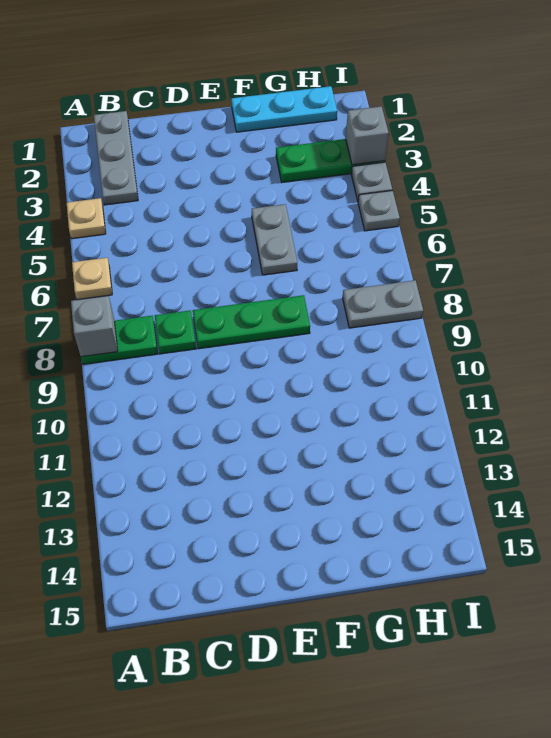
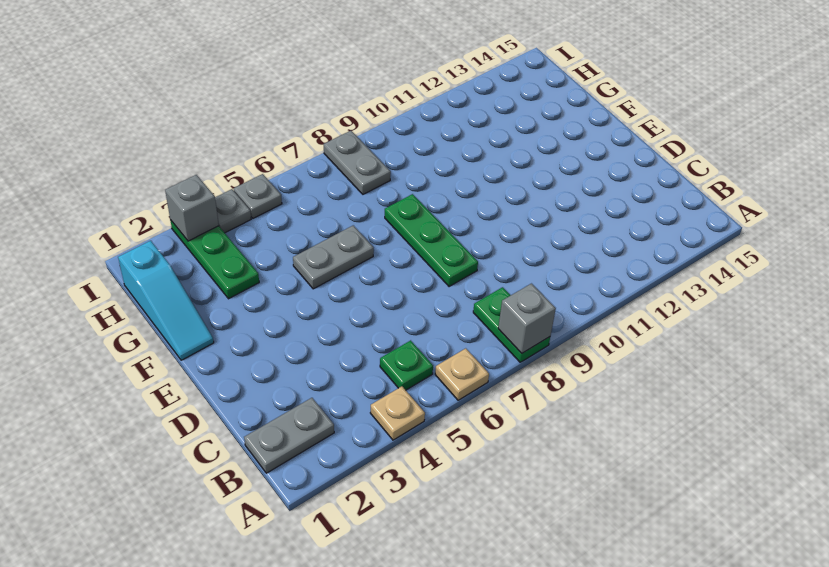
grey plate B1:B3 level 1 -> grey plate B1:B2 level 1
green plate C8 level 1 -> green plate B5 level 1
cyan plate F1:H1 level 1 -> cyan slope F1:H1 level 1 top H

